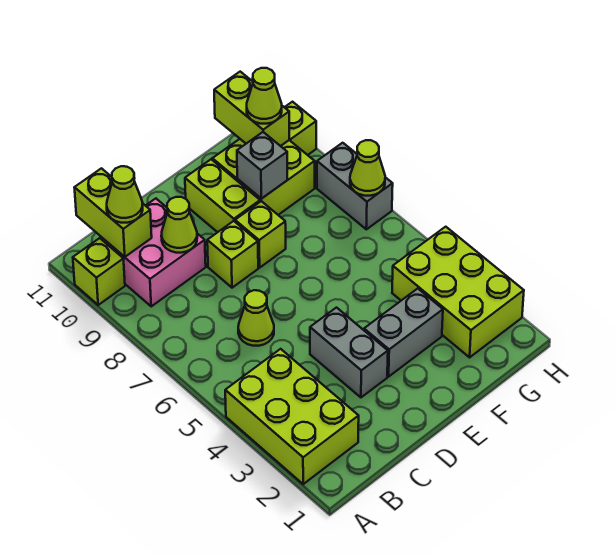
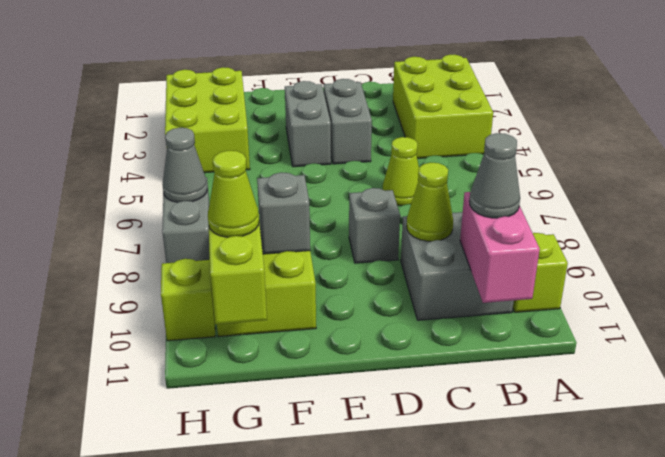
pink brick B9:C10 level 1 -> grey brick B9:C10 level 1
lime brick B10:B11 level 2 -> pink brick B10:B11 level 2
lime cone B10 level 3 -> grey cone B10 level 3
lime brick D8 level 1 -> grey brick D8 level 1
grey brick E3:F3 level 1 -> grey brick E3:E4 level 1
lime brick E8 level 1 -> none
lime brick E9:E10 level 1 -> none
lime cone H7 level 2 -> grey cone H7 level 2

